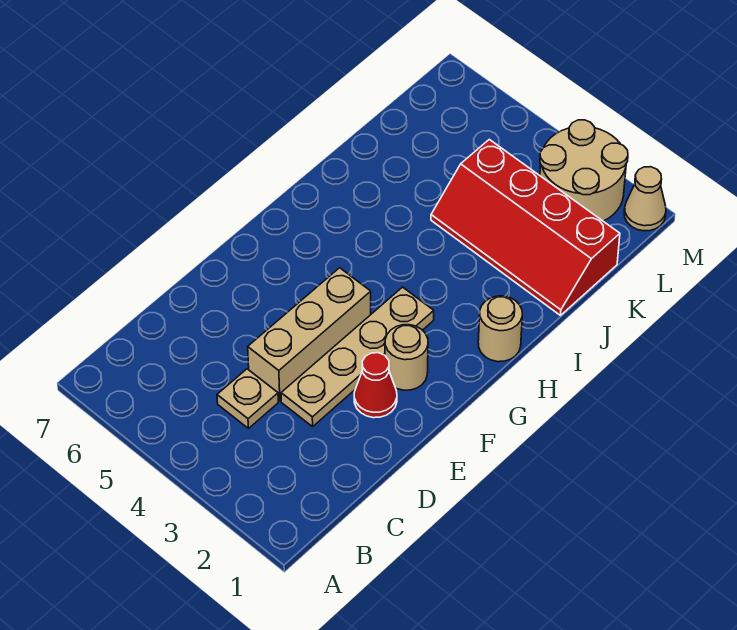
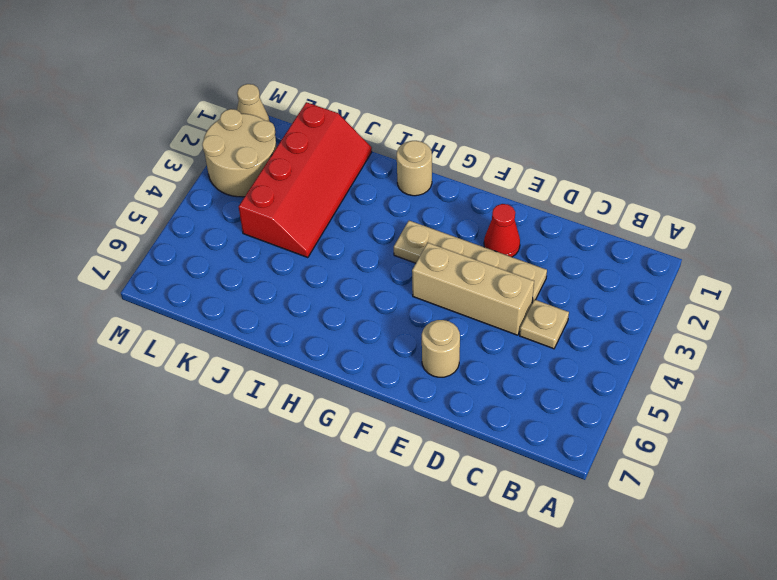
tan round brick F2 level 1 -> tan round brick E6 level 1

